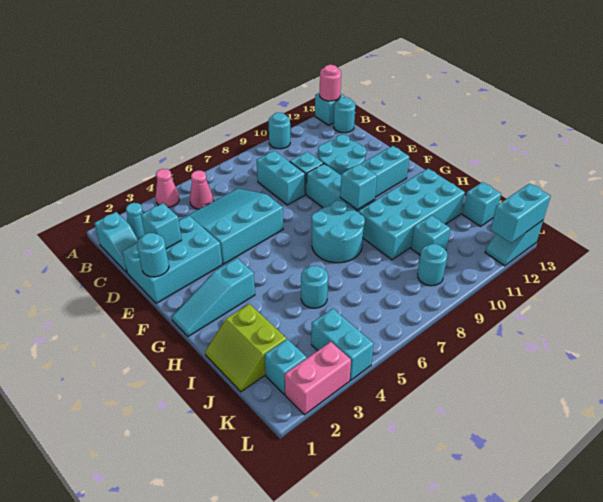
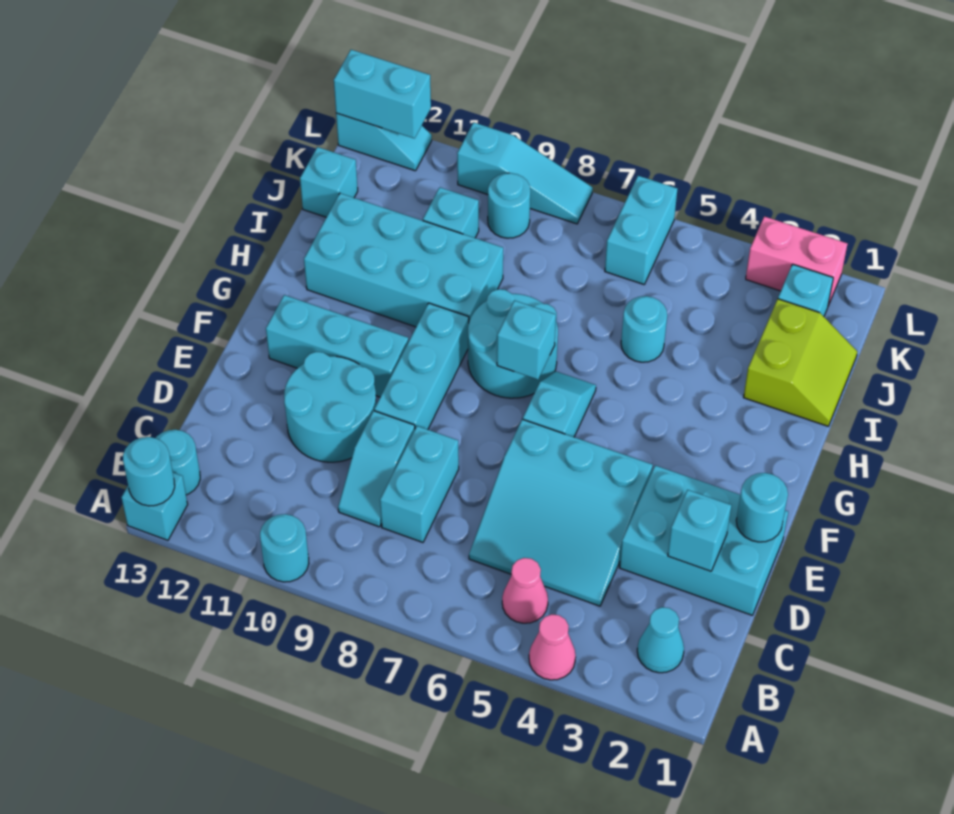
pink round brick A13 level 2 -> cyan round brick A13 level 2
cyan slope B1:C1 level 1 top B -> cyan slope F6:G6 level 1 top F
cyan slope G1:G3 level 1 top 3 -> cyan slope L8:L10 level 1 top 10
cyan brick G9 level 2 -> cyan brick G7 level 2
cyan brick K4:L4 level 1 -> cyan brick K6:L6 level 1

